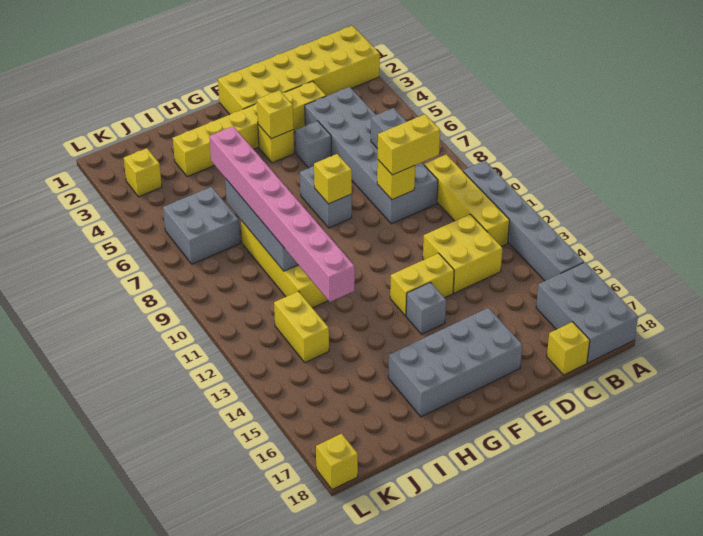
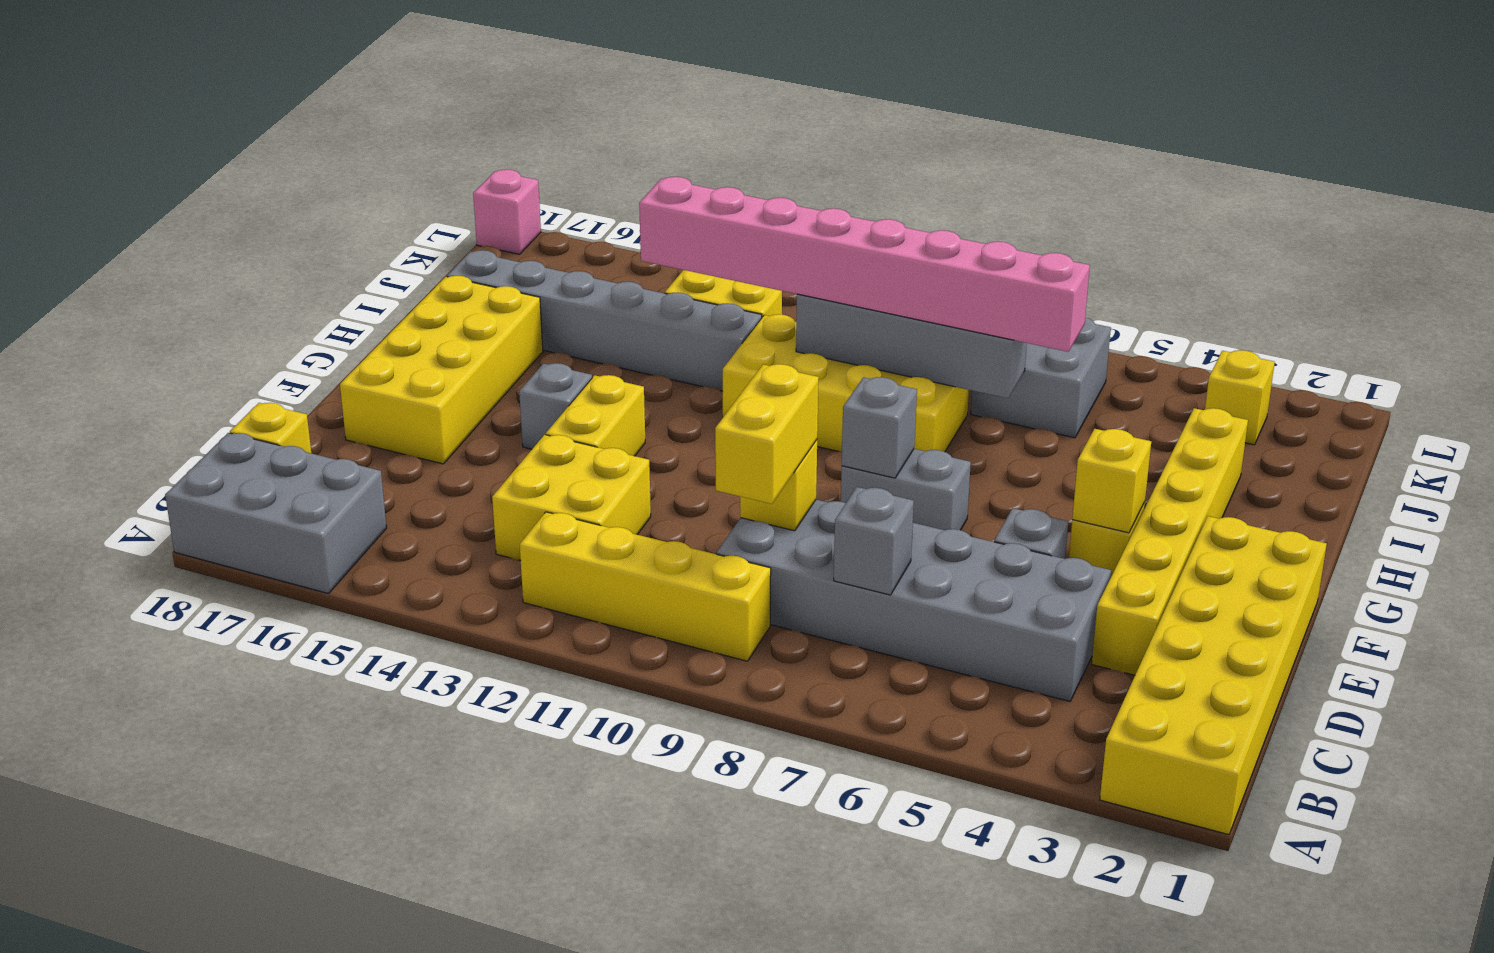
grey brick A10:A15 level 1 -> grey brick I12:I17 level 1
grey brick E16:H17 level 1 -> yellow brick E16:H17 level 1
yellow brick F8 level 2 -> grey brick F8 level 2
yellow brick L18 level 1 -> pink brick L18 level 1

